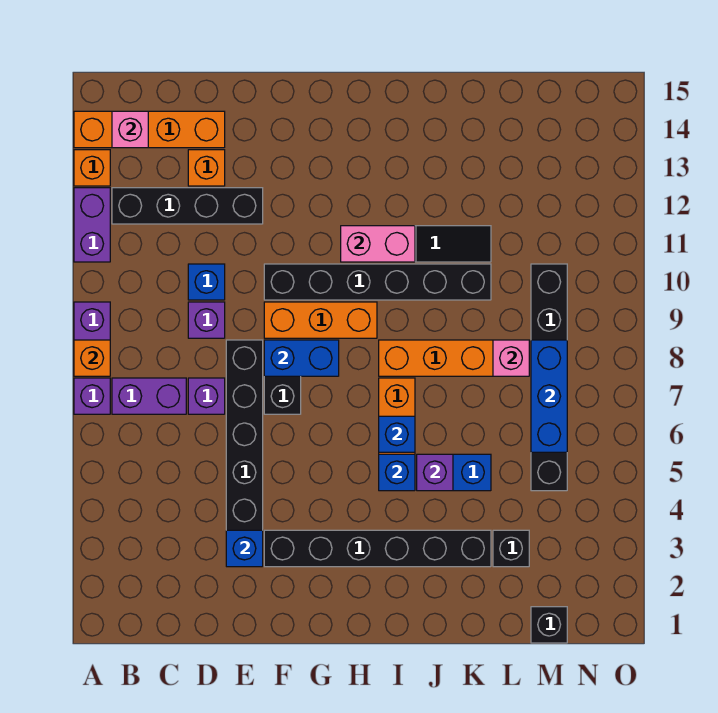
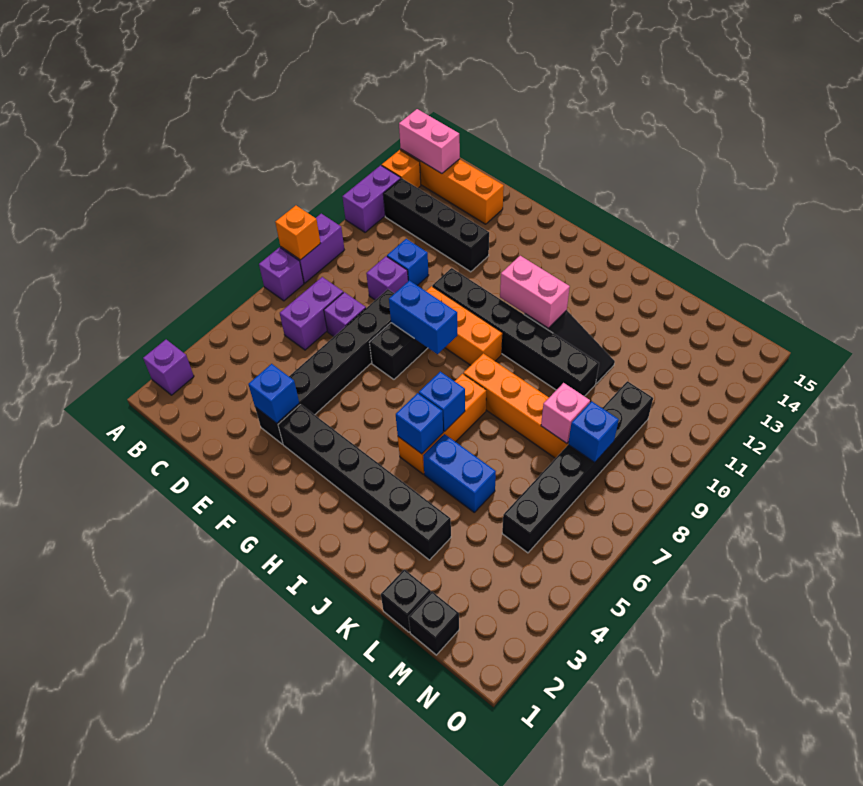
purple brick B7:C7 level 1 -> purple brick C6:C7 level 1
pink brick B14 level 2 -> pink brick A14:B14 level 2
orange brick D13 level 1 -> none
purple brick J5 level 2 -> purple brick A2 level 1
black brick L3 level 1 -> black brick L1 level 1
blue brick M6:M8 level 2 -> blue brick M8 level 2

